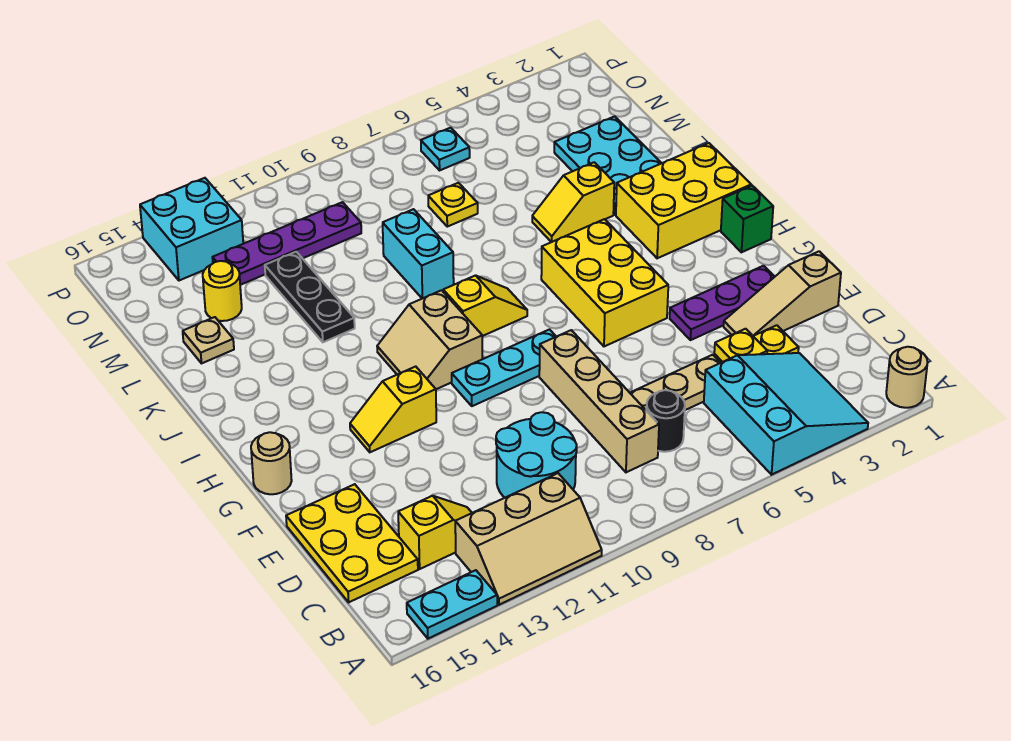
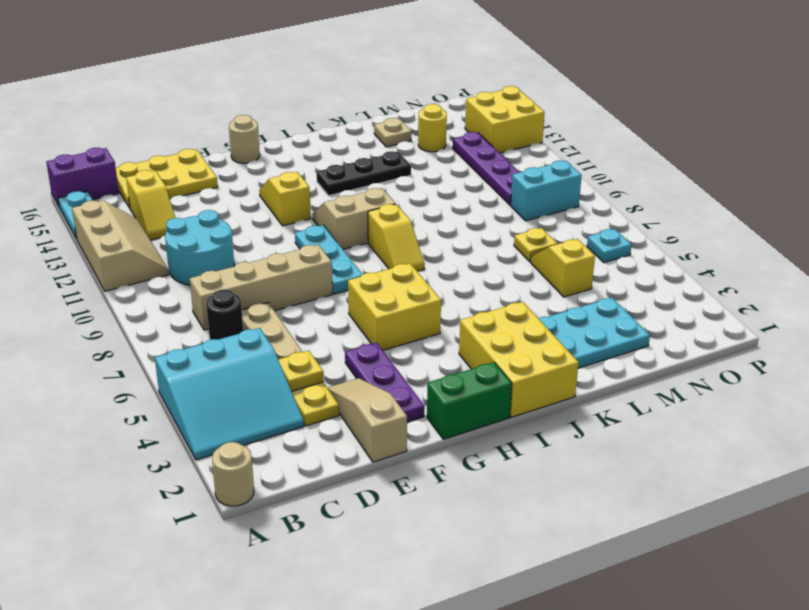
tan slope A11:B13 level 1 top B -> tan slope A11:B13 level 1 top A
none -> purple brick A16:B16 level 1
yellow brick G5:I6 level 1 -> yellow brick G5:H6 level 1
green brick H1 level 1 -> green brick G1:H1 level 1
yellow slope K4:K5 level 1 top 4 -> yellow slope M5:M6 level 1 top 5
cyan brick K9:L9 level 1 -> cyan brick N9:O9 level 1
black plate K12:M12 level 1 -> black plate I13:K13 level 1
cyan brick O13:P14 level 1 -> yellow brick O13:P14 level 1

